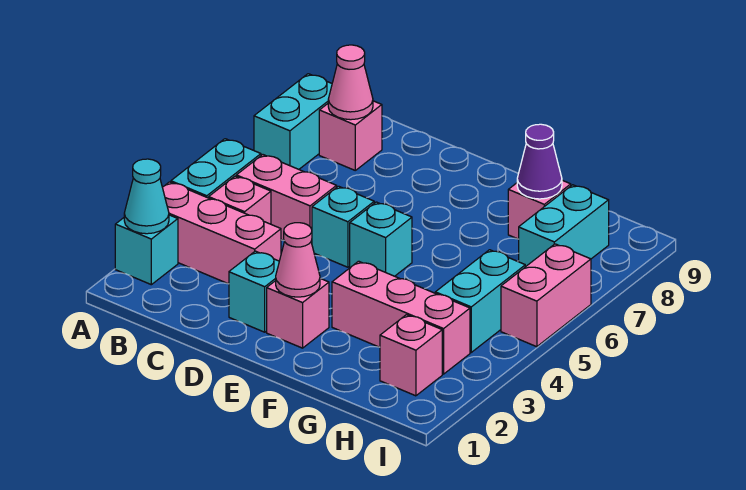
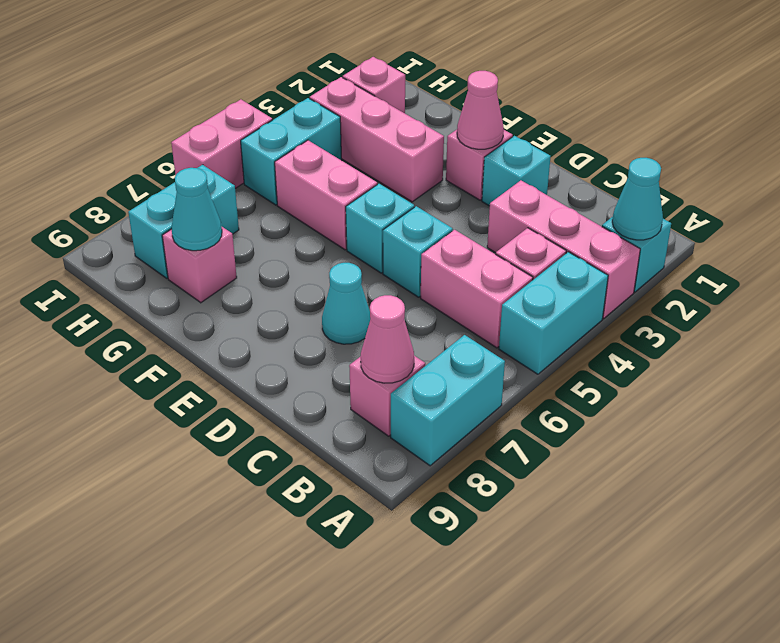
none -> cyan cone D7 level 1
none -> pink brick F5:G5 level 1
purple cone G8 level 2 -> cyan cone G8 level 2

